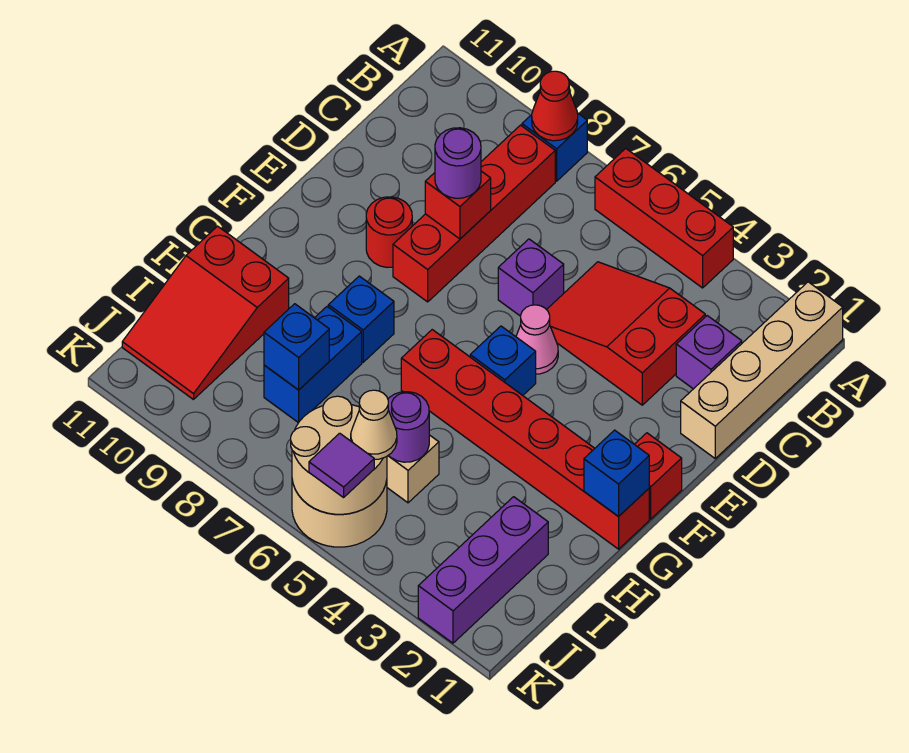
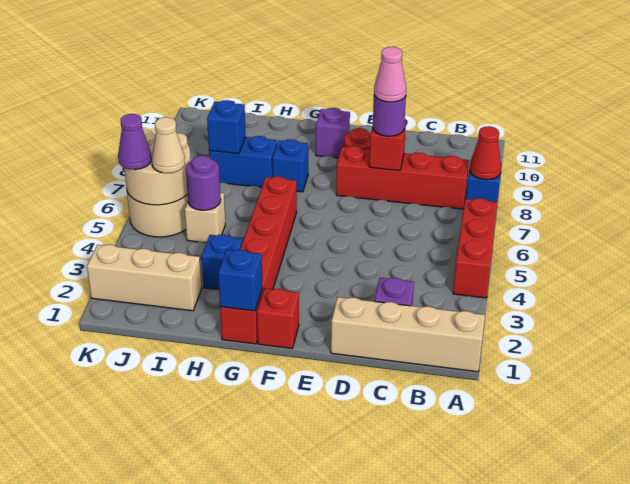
red slope C3:D5 level 1 top 3 -> none
purple brick D6 level 1 -> purple brick F10 level 1
pink cone E5 level 1 -> pink cone D8 level 4
blue brick F5 level 1 -> blue brick H3 level 1
red slope H10:J11 level 1 top H -> none
purple brick I2:K2 level 1 -> tan brick I2:K2 level 1
purple tile K5 level 3 -> purple cone K5 level 3

